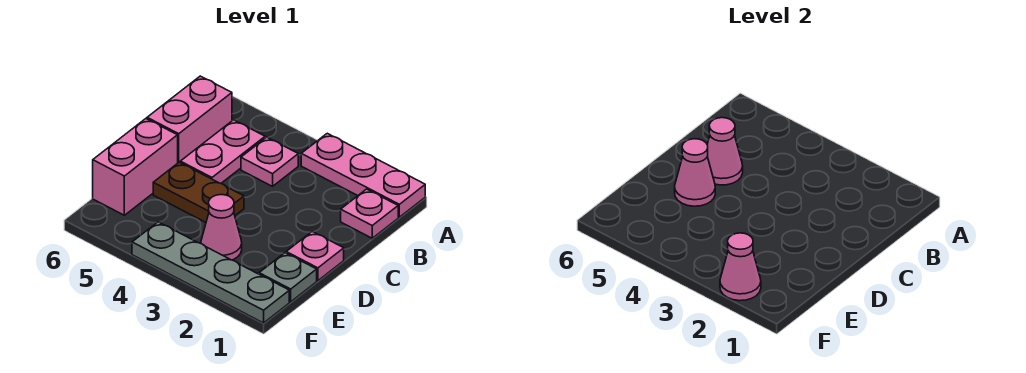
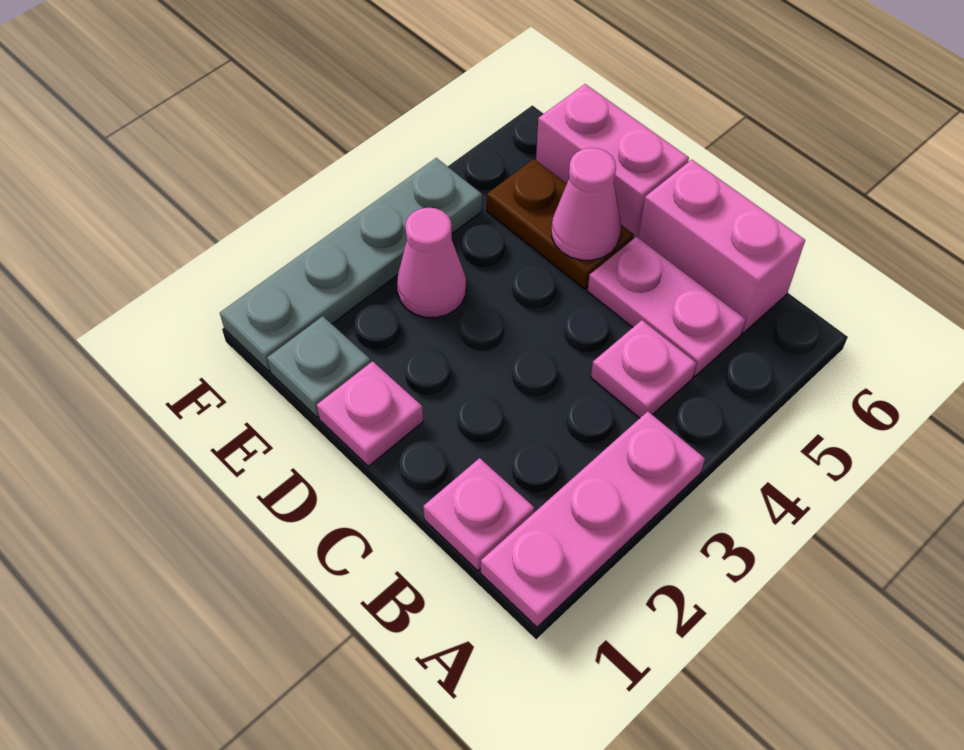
pink cone C5 level 2 -> none
brown plate D4:D5 level 1 -> brown plate D5:E5 level 1
pink cone F2 level 2 -> none

